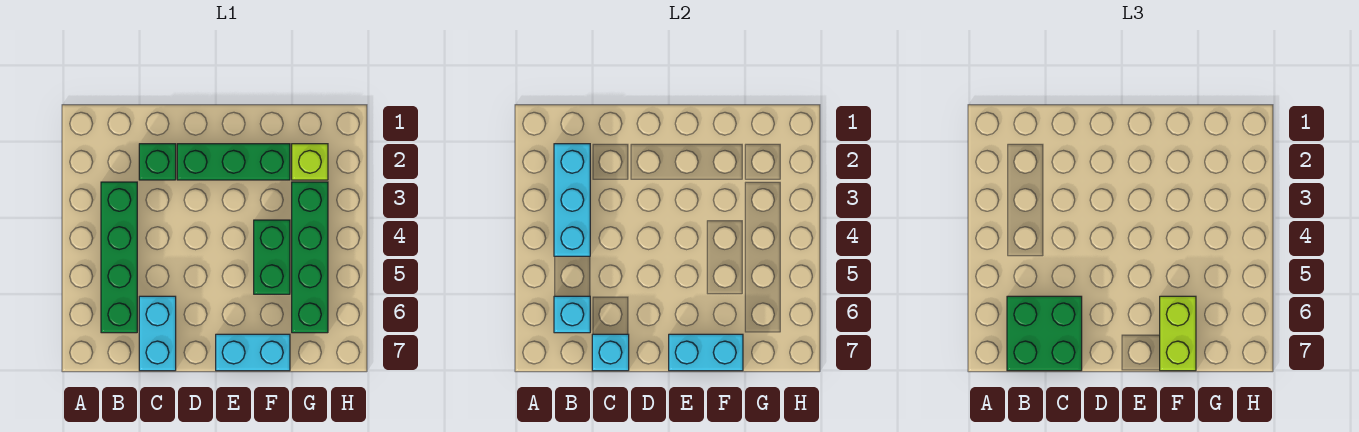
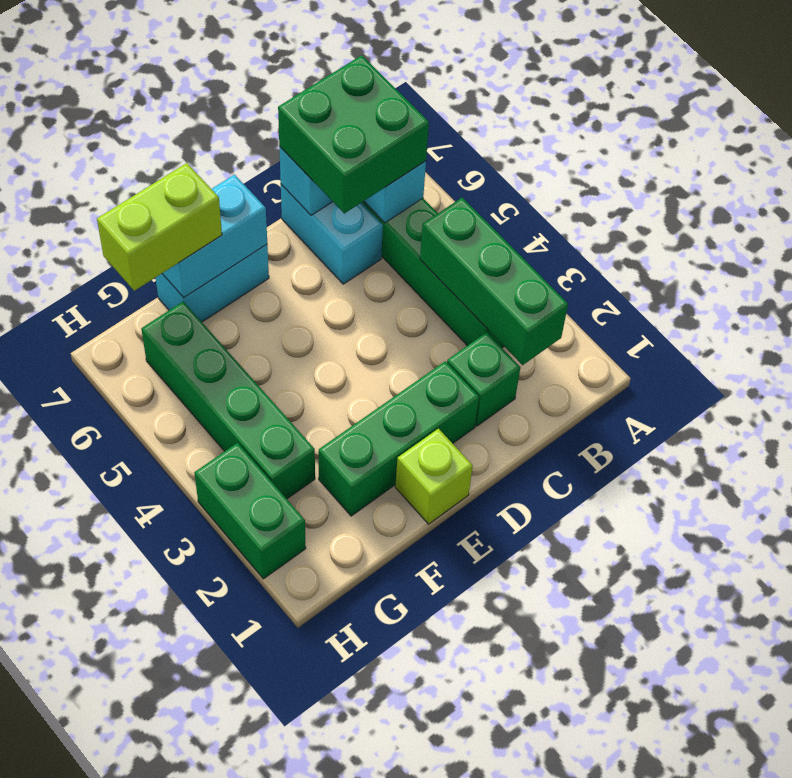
cyan brick B2:B4 level 2 -> green brick B2:B4 level 2
green brick F4:F5 level 1 -> green brick H2:H3 level 1
lime brick F6:F7 level 3 -> lime brick F7:G7 level 3
lime brick G2 level 1 -> lime brick E1 level 1

